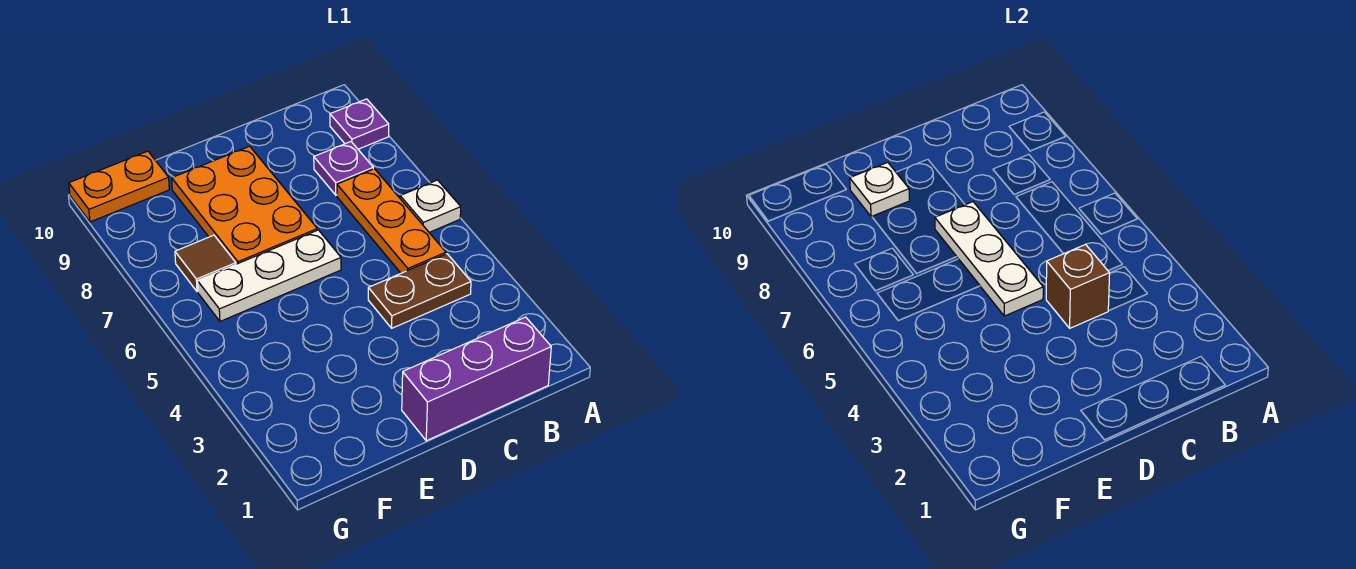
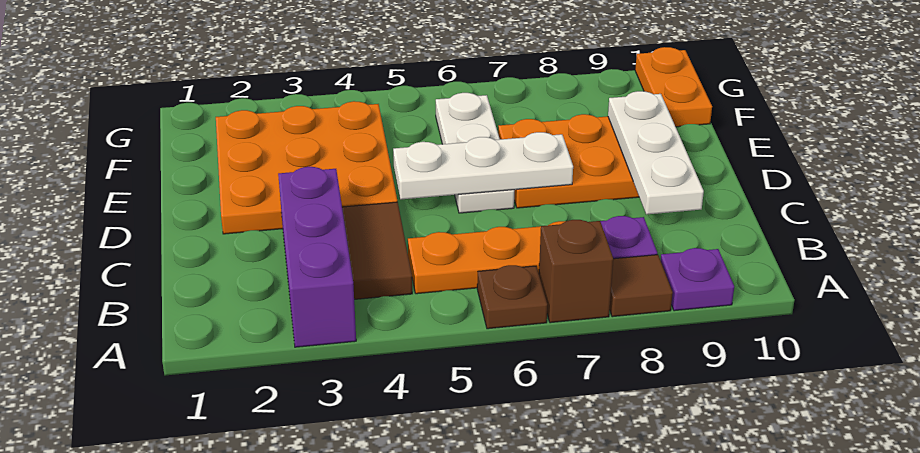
white plate A6 level 1 -> brown plate A6 level 1
purple brick B1:D1 level 1 -> purple brick A3:C3 level 1
brown plate B4:C4 level 1 -> brown tile B4:C4 level 1
brown brick C4 level 2 -> brown brick A7 level 1
none -> orange plate D2:F4 level 1
white plate E9 level 2 -> white plate C9:E9 level 2
brown tile F7 level 1 -> brown tile A8 level 1

